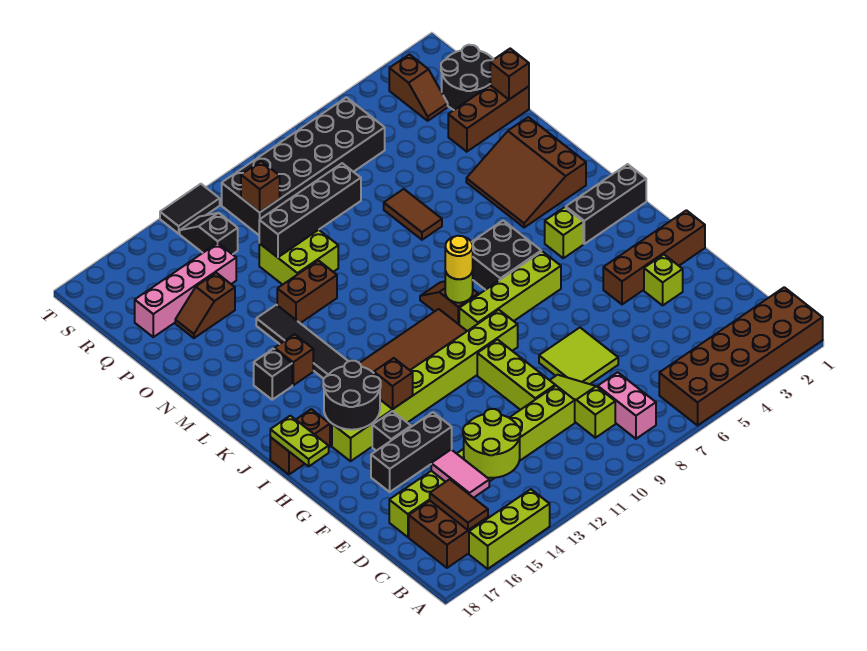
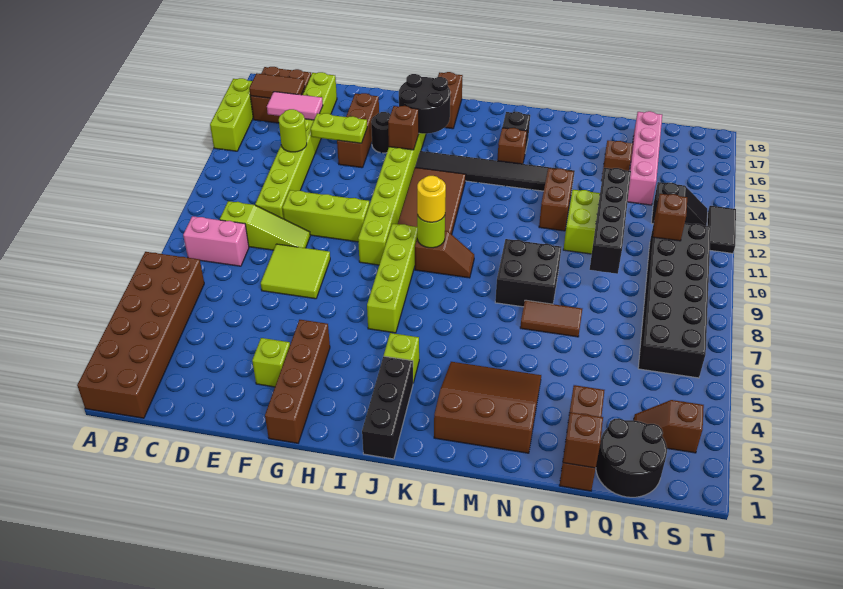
lime round brick C13:D14 level 2 -> lime round brick D13 level 2
black brick F14:F16 level 1 -> brown brick F14:F16 level 1
black brick G15 level 1 -> black round brick G15 level 1
lime plate H18:I18 level 2 -> lime plate E14:F14 level 2
black brick J6:K7 level 1 -> black brick M8:N9 level 1

